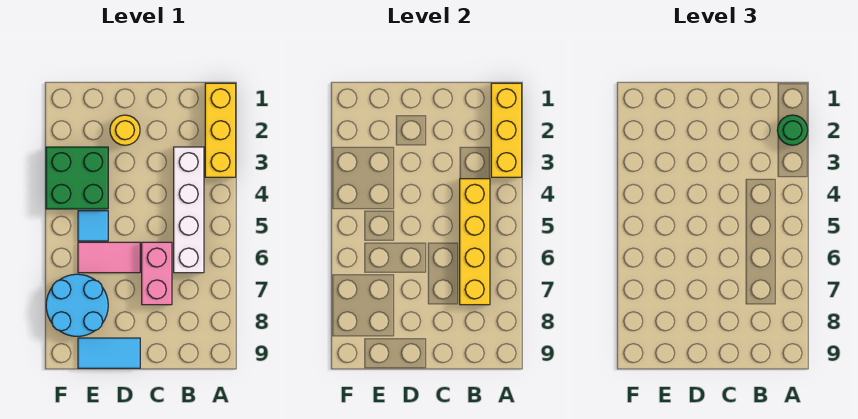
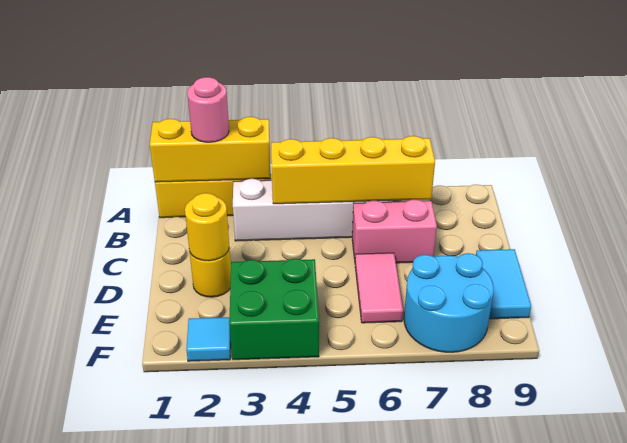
green round brick A2 level 3 -> pink round brick A2 level 3
none -> yellow round brick D2 level 2
cyan tile E5 level 1 -> cyan tile F2 level 1

